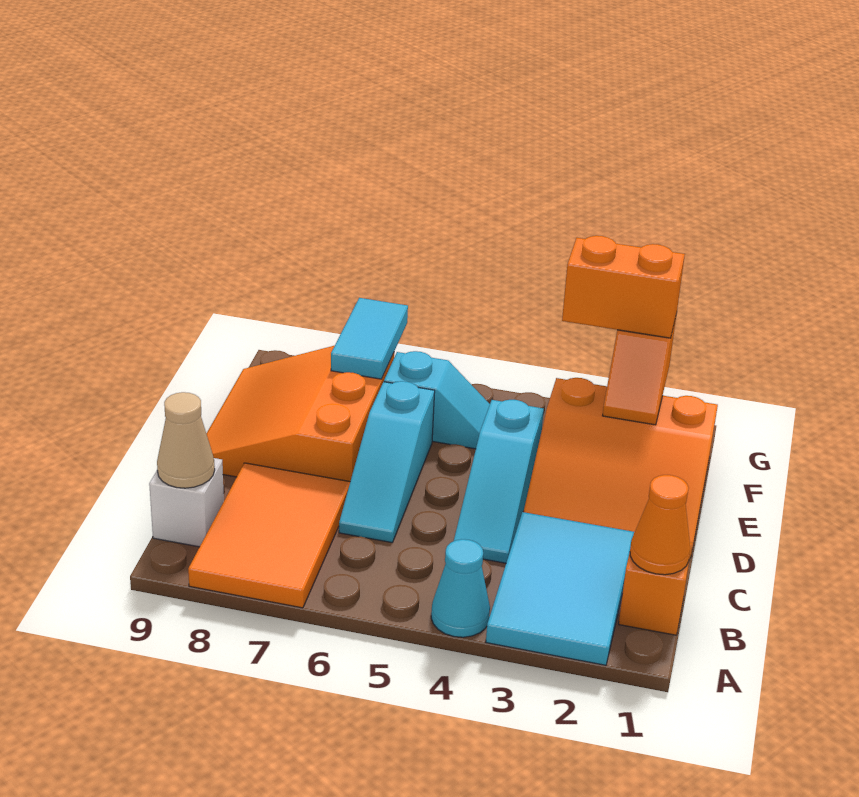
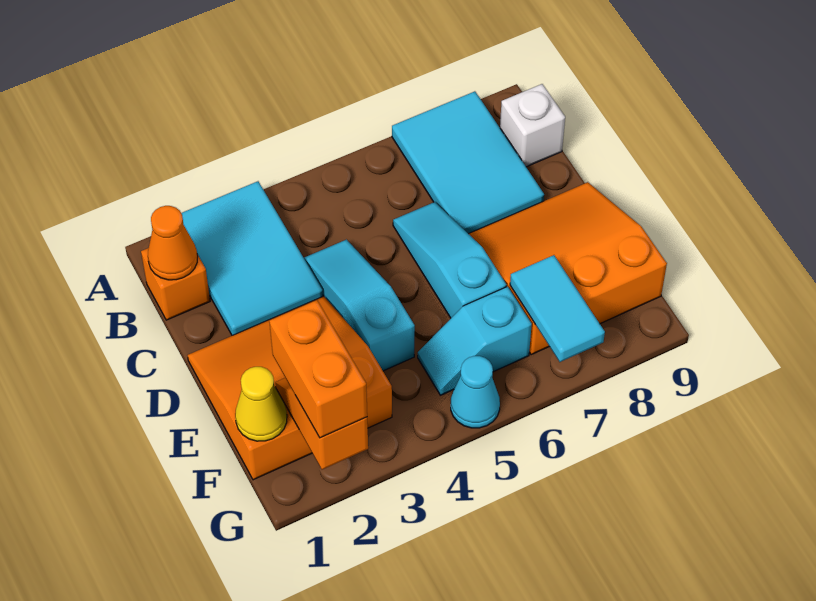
cyan cone A4 level 1 -> cyan cone G5 level 1
orange tile A7:C8 level 1 -> cyan tile A7:C8 level 1
tan cone B9 level 2 -> none
orange slope D7:F9 level 1 top 7 -> orange slope D7:F9 level 1 top F
none -> yellow cone F1 level 2
orange brick G2:G3 level 3 -> orange brick F2:G2 level 3

